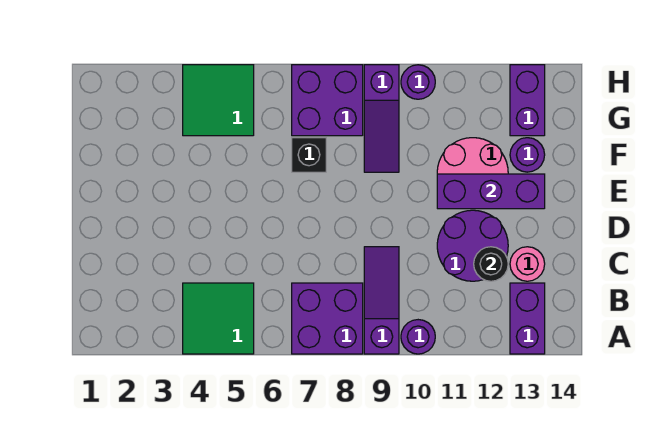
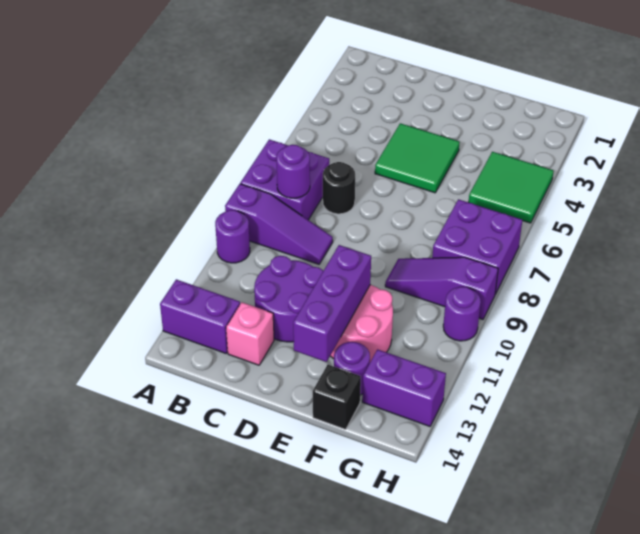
green tile A4:B5 level 1 -> green tile D4:E5 level 1
none -> purple round brick B8 level 2
black round brick C12 level 2 -> black round brick C7 level 1
pink round brick C13 level 1 -> pink brick C13 level 1
black brick F7 level 1 -> black brick F14 level 1

